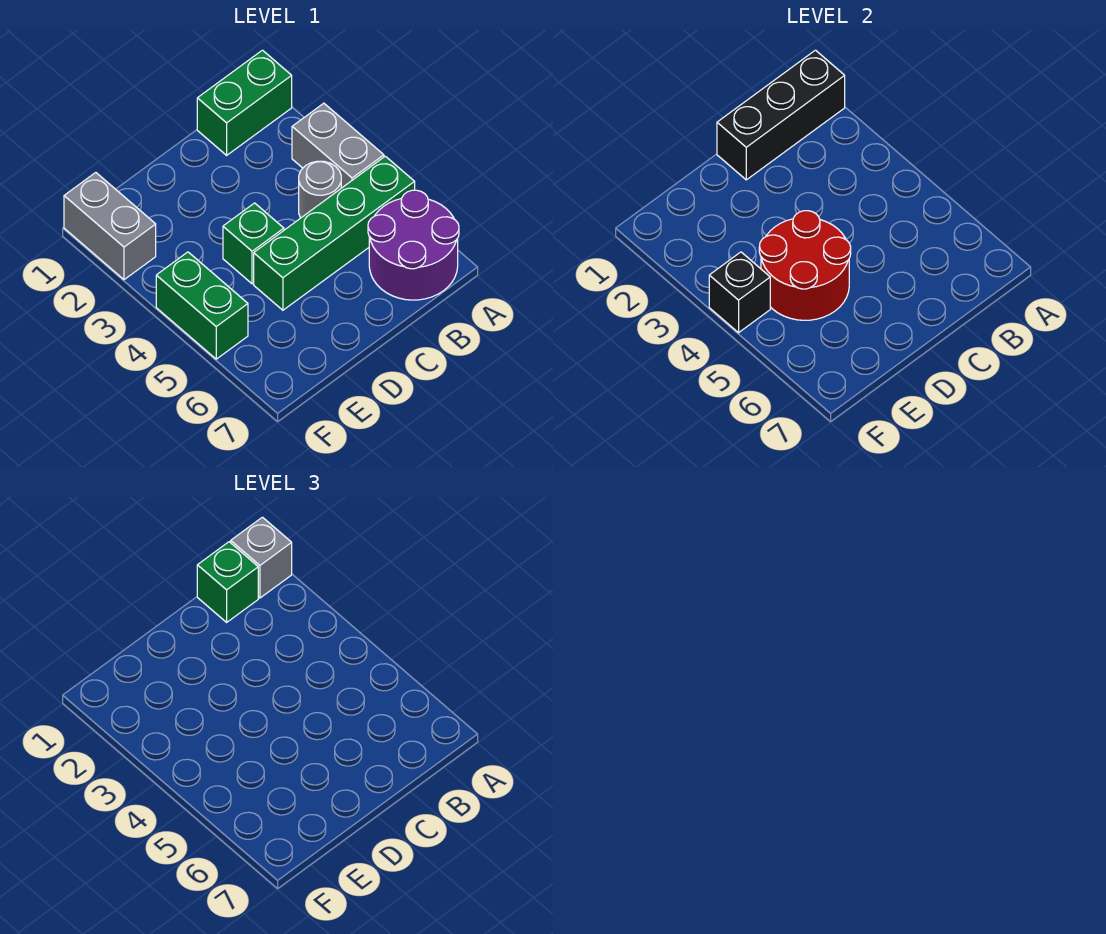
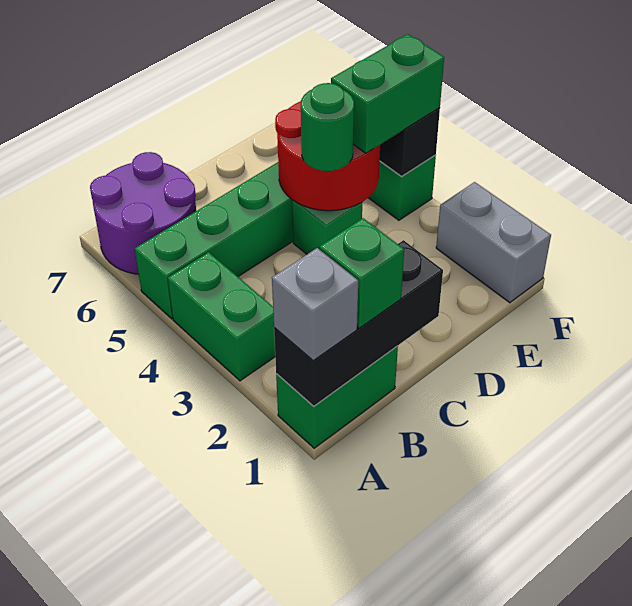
grey brick A3:A4 level 1 -> green brick A3:A4 level 1
grey round brick B4 level 1 -> none
none -> green round brick D4 level 3
none -> green brick E4:F4 level 3

